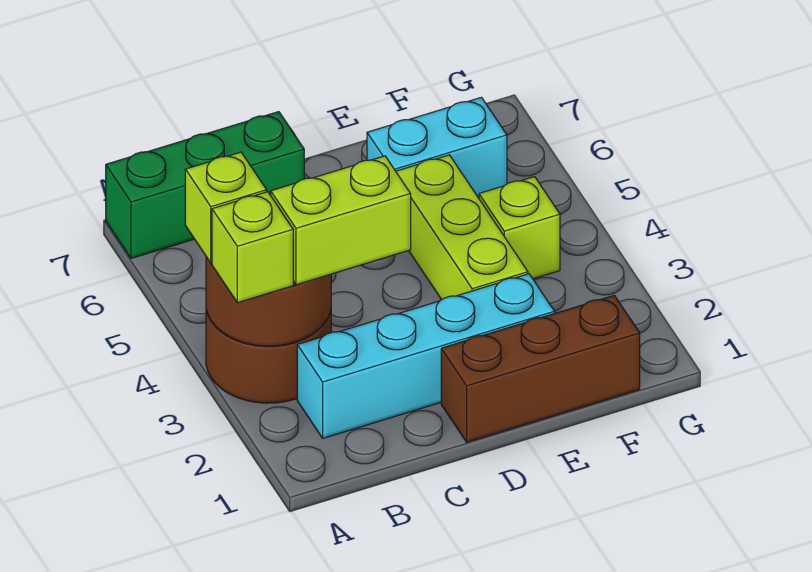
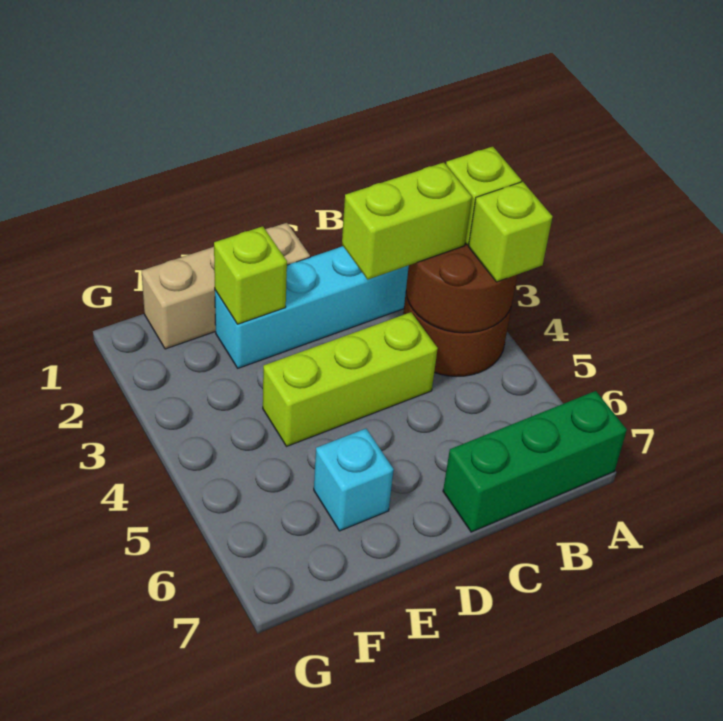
brown brick D1:F1 level 1 -> tan brick D1:F1 level 1
lime brick E3:E5 level 1 -> lime brick C4:E4 level 1
cyan brick E6:F6 level 1 -> cyan brick E6 level 1
lime brick F4 level 1 -> lime brick E2 level 2

